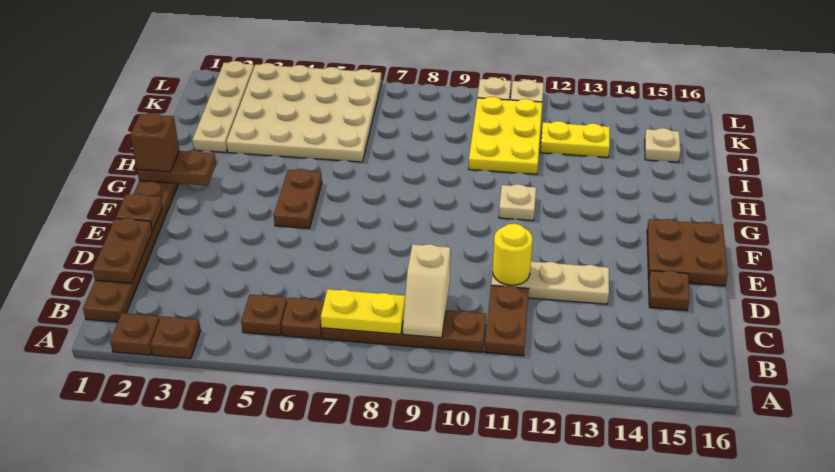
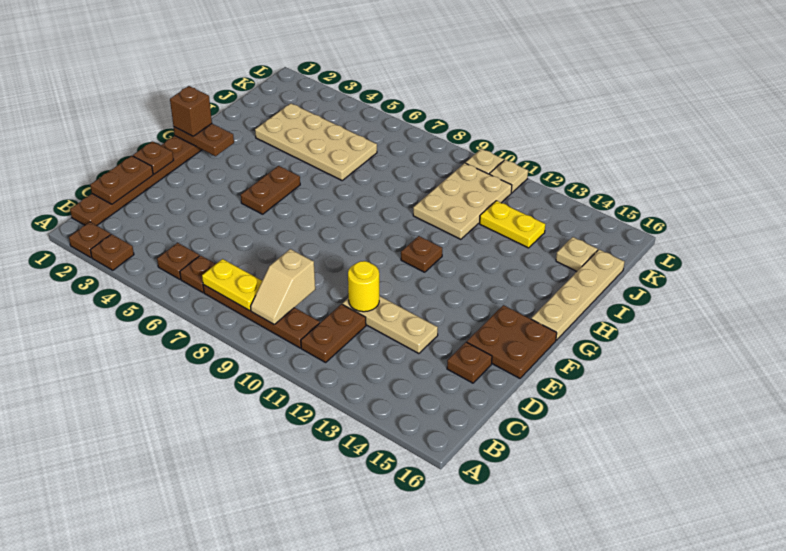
tan plate G11 level 1 -> brown plate G11 level 1
tan plate I2:L2 level 1 -> tan plate G16:J16 level 1
tan plate I3:L6 level 1 -> tan plate I3:J6 level 1
yellow plate I10:K11 level 1 -> tan plate I10:K11 level 1

